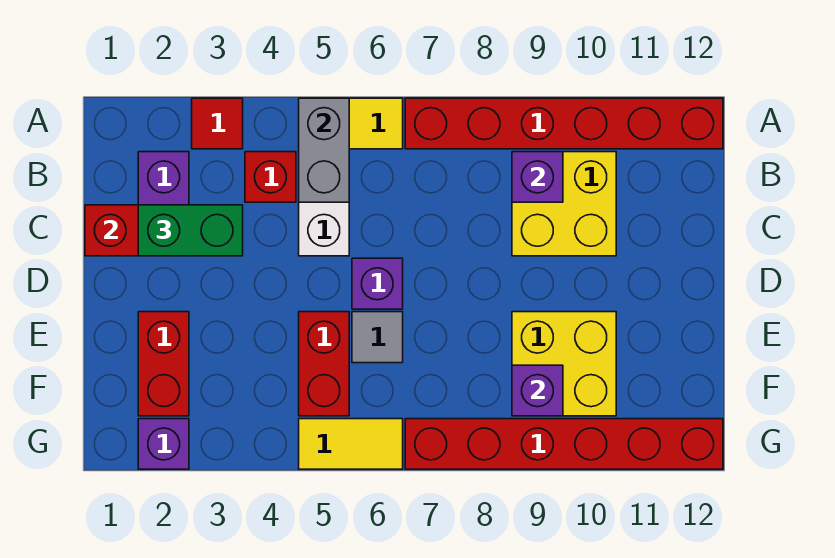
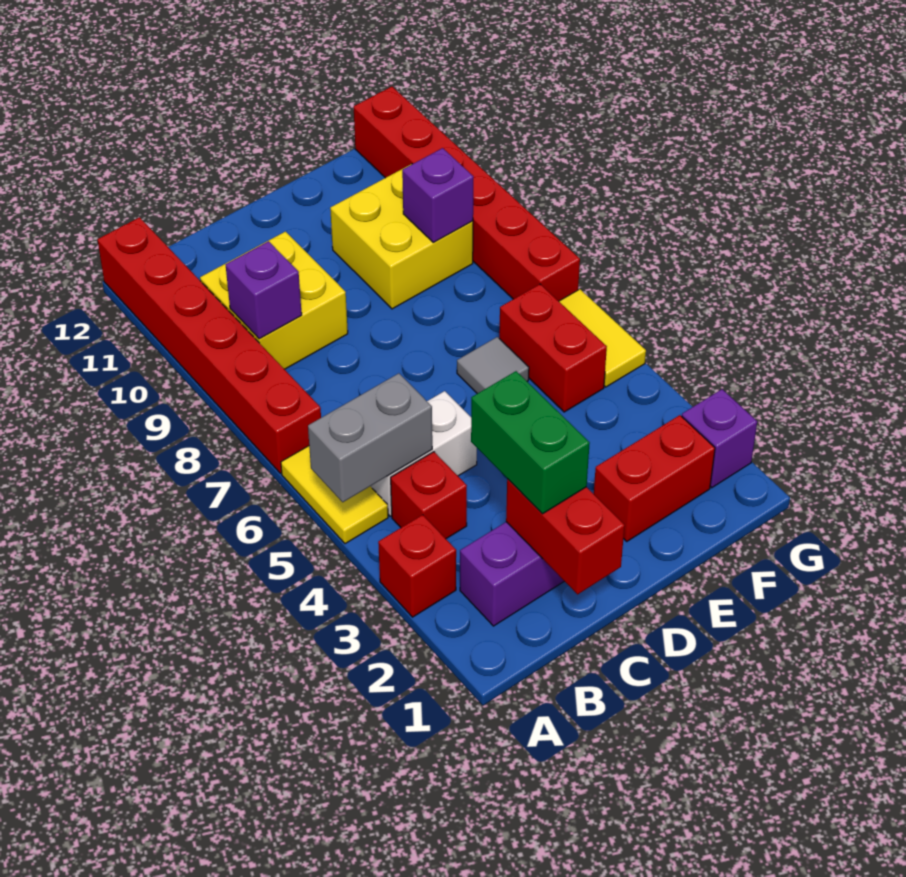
red tile A3 level 1 -> red brick A3 level 1
purple brick D6 level 1 -> none
red brick E5:F5 level 1 -> red brick F5:F6 level 1

